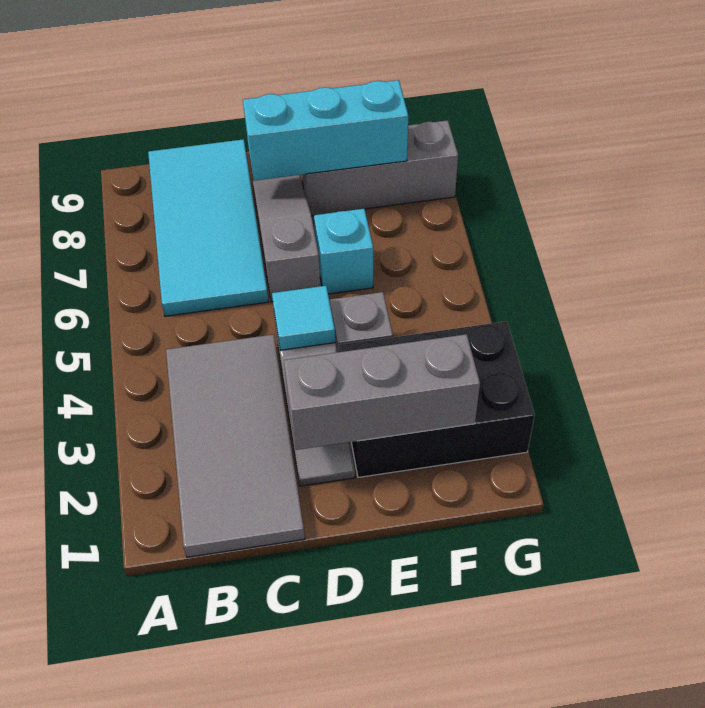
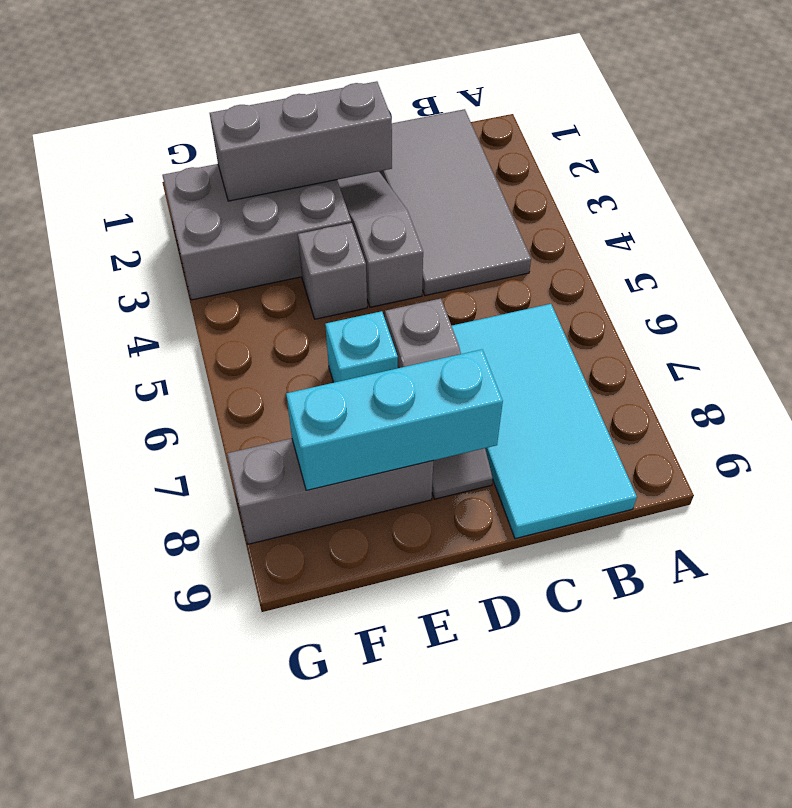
cyan tile D4 level 2 -> none
black brick E2:G3 level 1 -> grey brick E2:G3 level 1

